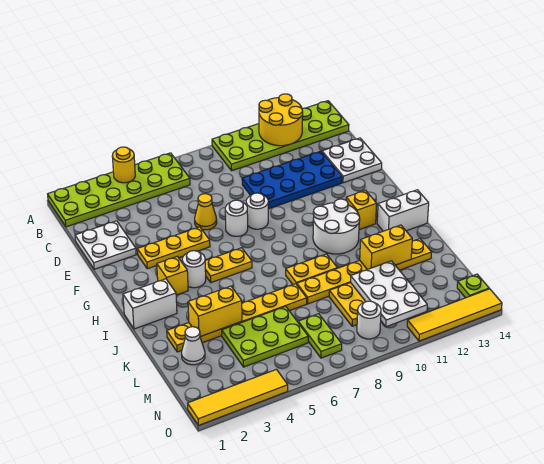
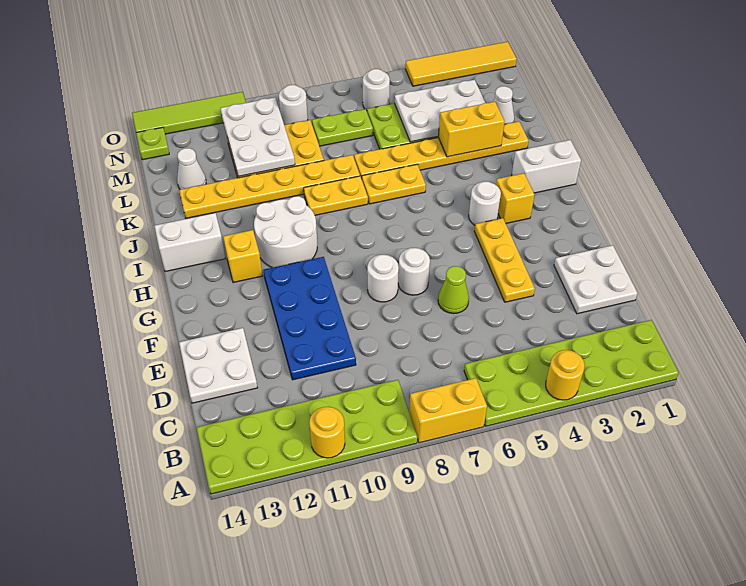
yellow round brick A11:B12 level 2 -> yellow round brick A11 level 2
blue plate D9:E12 level 1 -> blue plate D10:G11 level 1
yellow cone E6 level 1 -> lime cone E6 level 1
yellow plate F3:F5 level 1 -> yellow plate E4:G4 level 1
yellow plate H5:H6 level 1 -> yellow plate J6:J7 level 1
yellow brick K11:K12 level 2 -> yellow brick A7:A8 level 1
none -> white plate L3:M5 level 2
none -> white cone L13 level 1
lime plate M7:N7 level 1 -> lime plate M7:M8 level 1
none -> white round brick N6 level 1
yellow tile O11:O14 level 1 -> lime tile O11:O14 level 1

